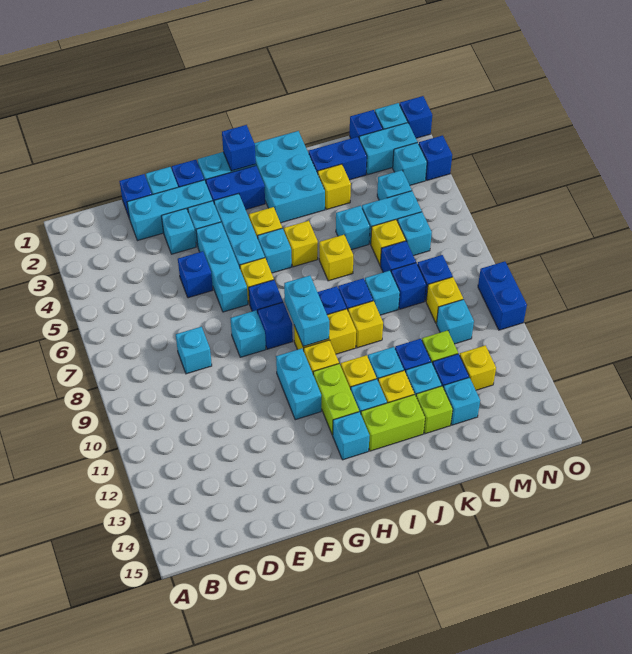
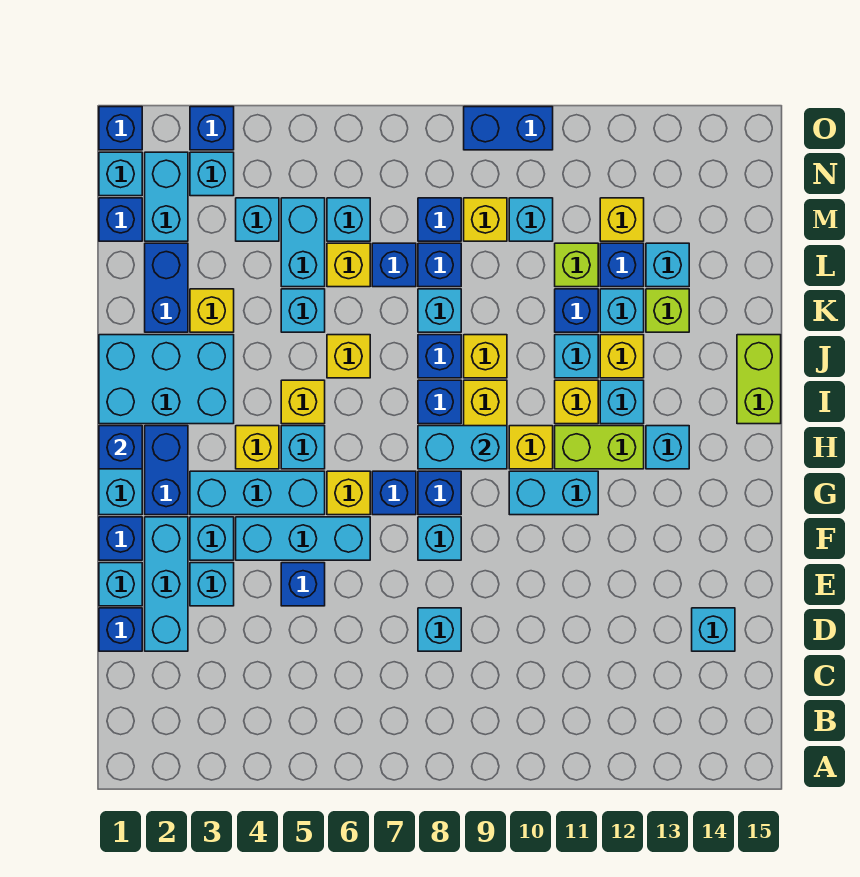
none -> cyan brick D14 level 1
lime brick I13:J13 level 1 -> lime brick I15:J15 level 1

